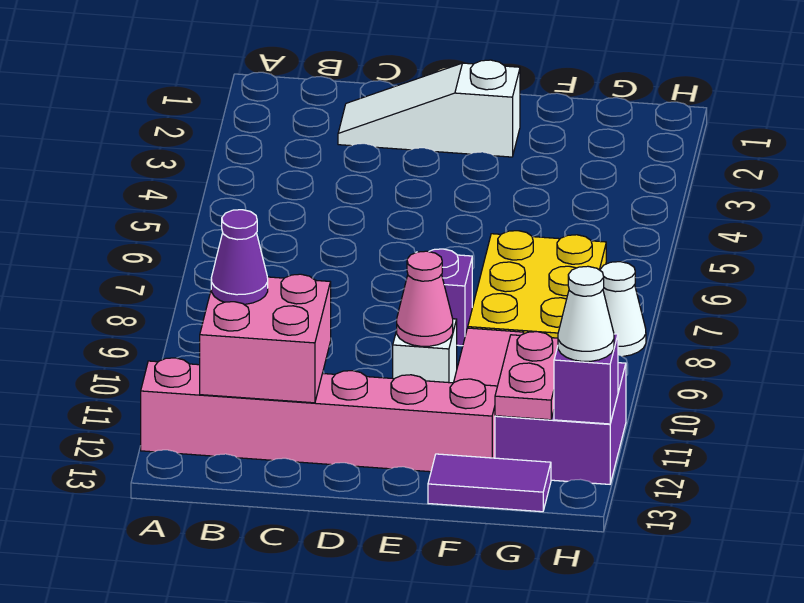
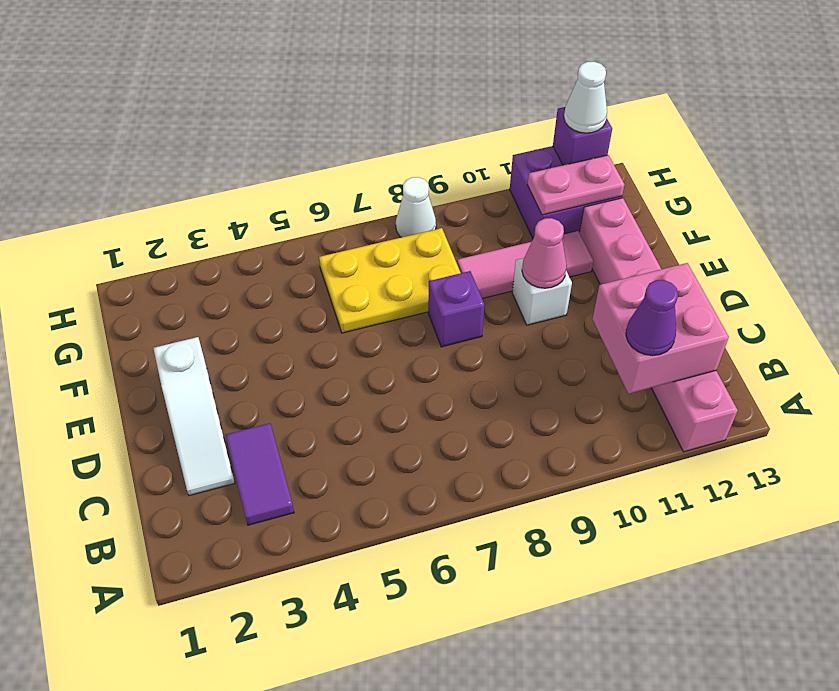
purple tile F13:G13 level 1 -> purple tile B3:C3 level 1

